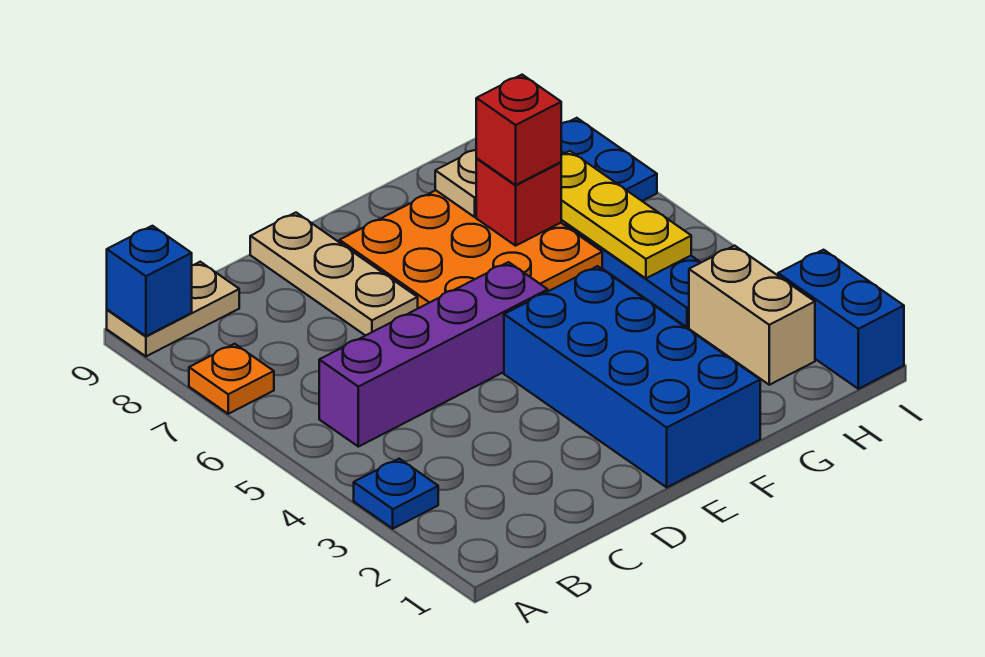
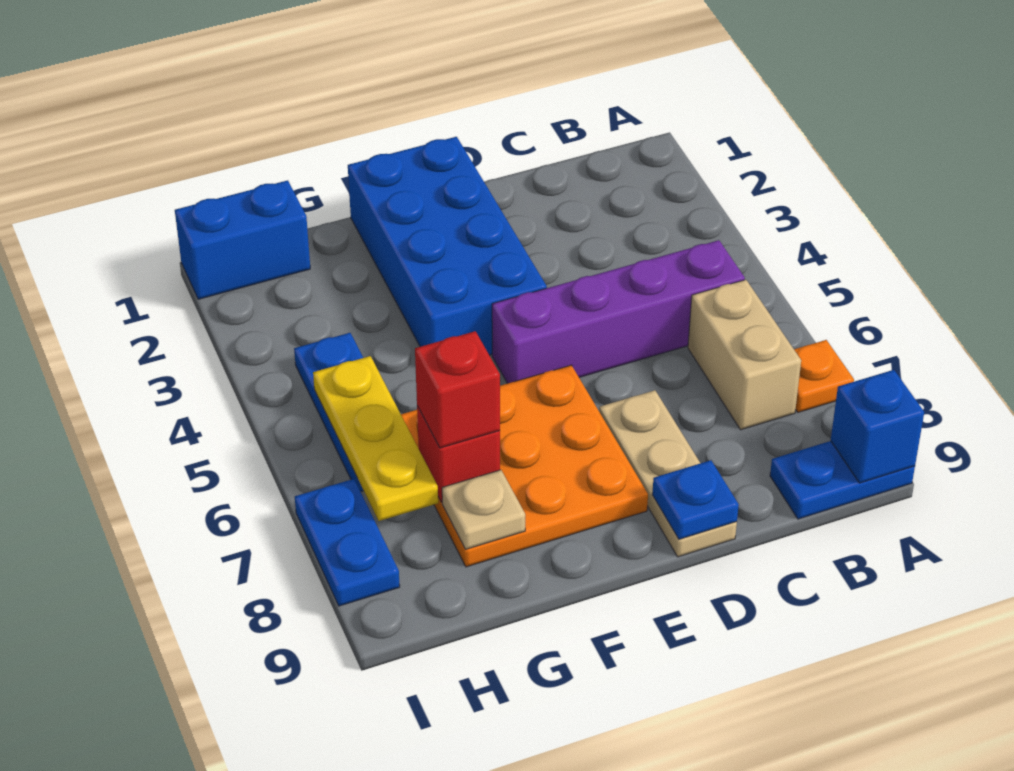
blue plate A3 level 1 -> blue plate D9 level 2
tan plate A9:B9 level 1 -> blue plate A9:B9 level 1
tan brick H2:H3 level 1 -> tan brick B6:B7 level 1
blue brick I1:I2 level 1 -> blue brick H1:I1 level 1

